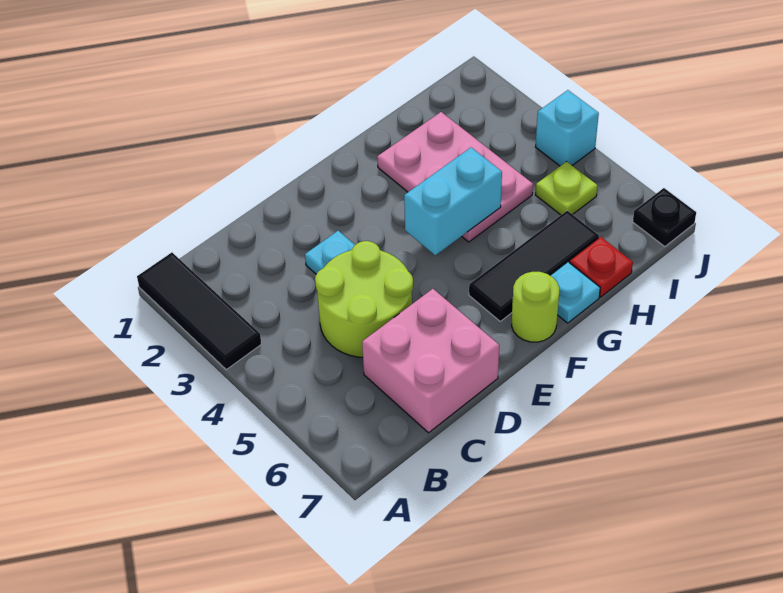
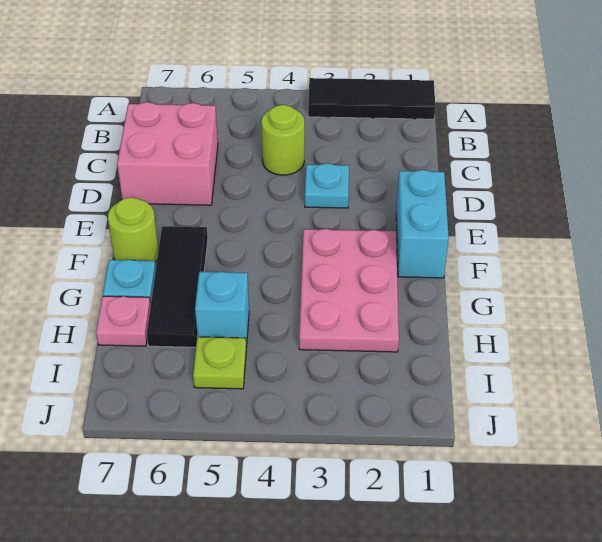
lime round brick C4:D5 level 1 -> lime round brick C4 level 1
cyan brick F4:G4 level 2 -> cyan brick E1:F1 level 1
pink plate G2:H4 level 1 -> pink plate F2:H3 level 1
red plate H7 level 1 -> pink plate H7 level 1
cyan brick J4 level 1 -> cyan brick H5 level 1
black plate J7 level 1 -> none

